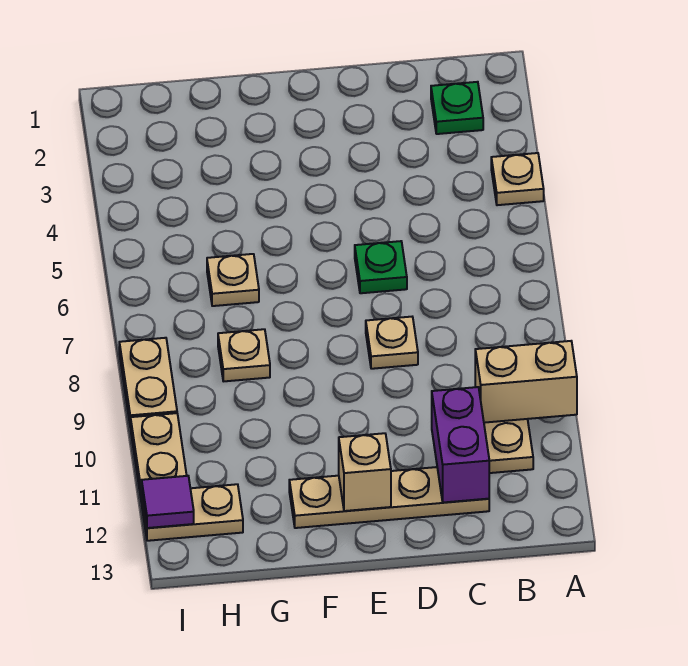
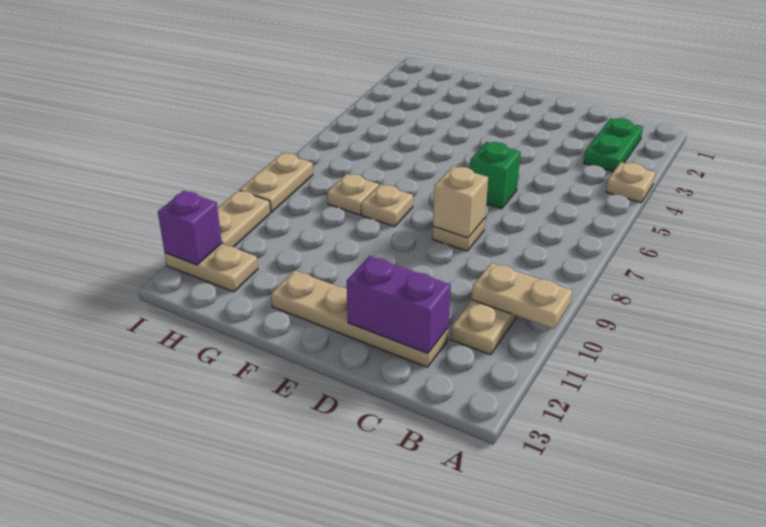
tan brick A10:B10 level 2 -> tan plate A10:B10 level 2
green plate B2 level 1 -> green plate B2:B3 level 1
purple brick C11:C12 level 2 -> purple brick C12:D12 level 2
green plate D6 level 1 -> green brick D6 level 1
tan brick E12 level 2 -> tan brick D8 level 2
tan plate G6 level 1 -> tan plate F8 level 1
purple tile I12 level 2 -> purple brick I12 level 2

